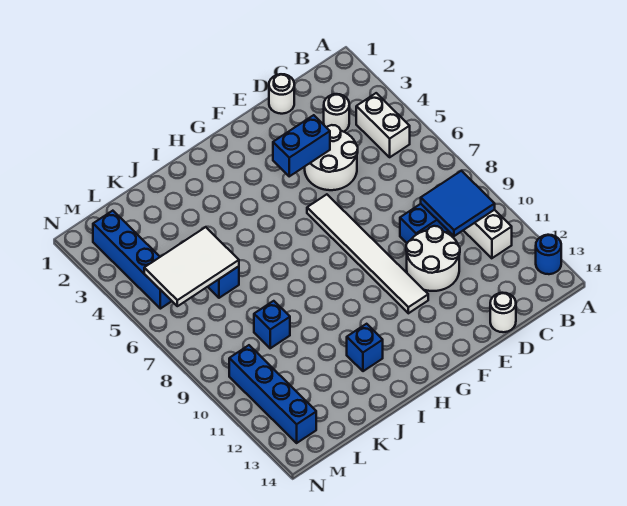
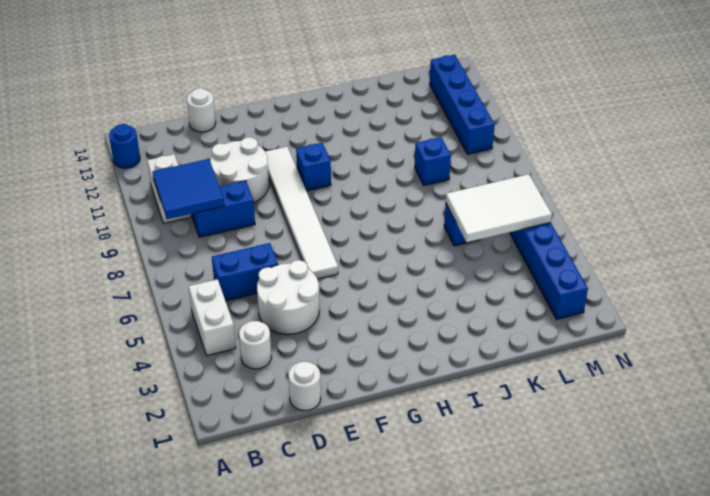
blue brick E4:F4 level 2 -> blue brick C6:D6 level 1
blue brick I12 level 1 -> blue brick G10 level 1

